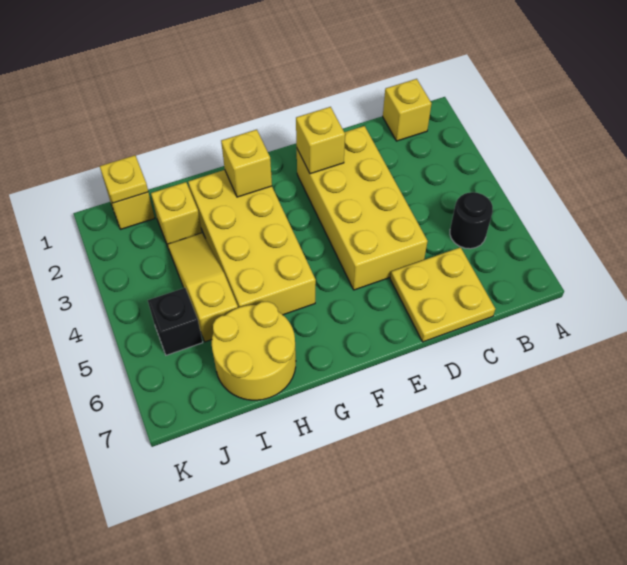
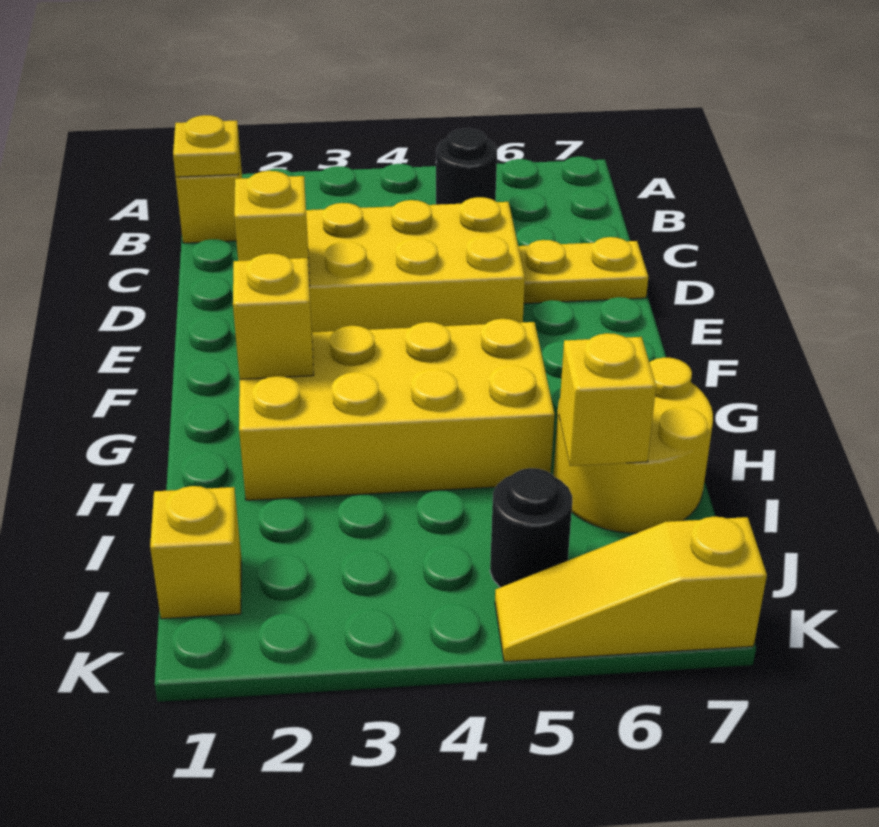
yellow plate C6:D7 level 1 -> yellow plate D6:D7 level 1
yellow brick I2 level 1 -> yellow brick I6 level 2
yellow slope I3:I5 level 1 top 5 -> yellow slope K5:K7 level 1 top 7
yellow plate J1 level 2 -> yellow plate B1 level 2
black brick J5 level 1 -> black round brick J5 level 1

